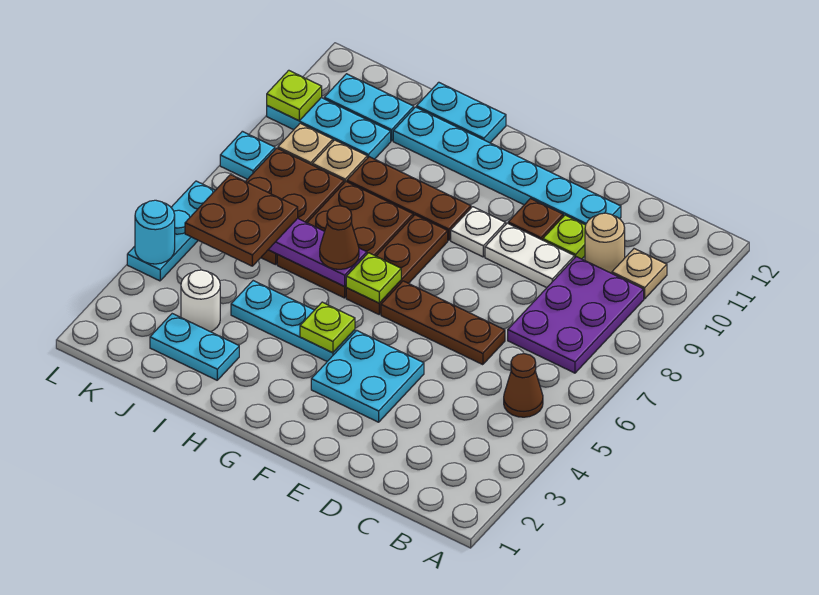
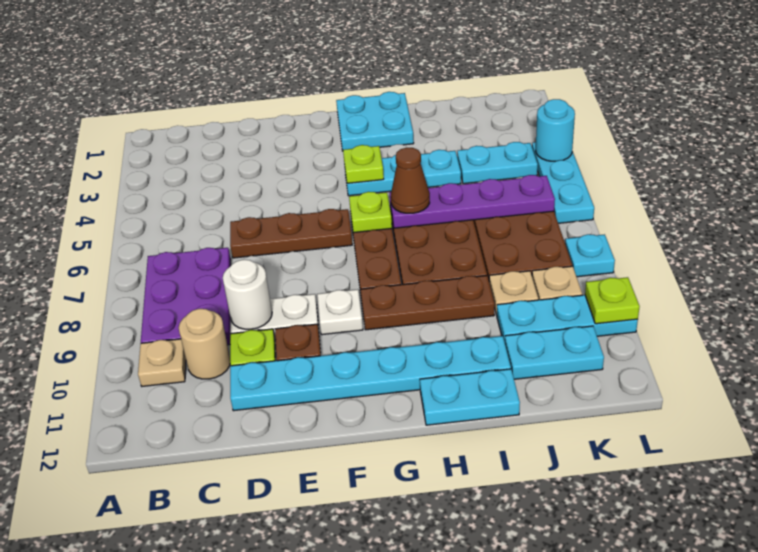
brown cone B5 level 1 -> none
cyan plate E3:F4 level 1 -> cyan plate G1:H2 level 1
cyan plate I2:J2 level 1 -> cyan plate J4:K4 level 1
white round brick J3 level 1 -> white round brick D9 level 2
brown plate J5:K6 level 3 -> none

